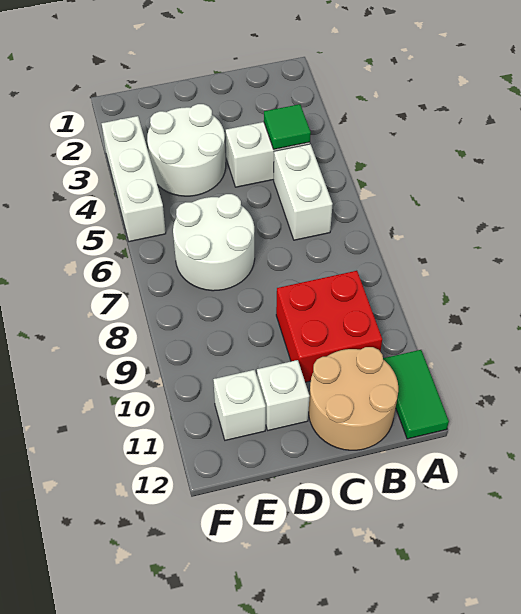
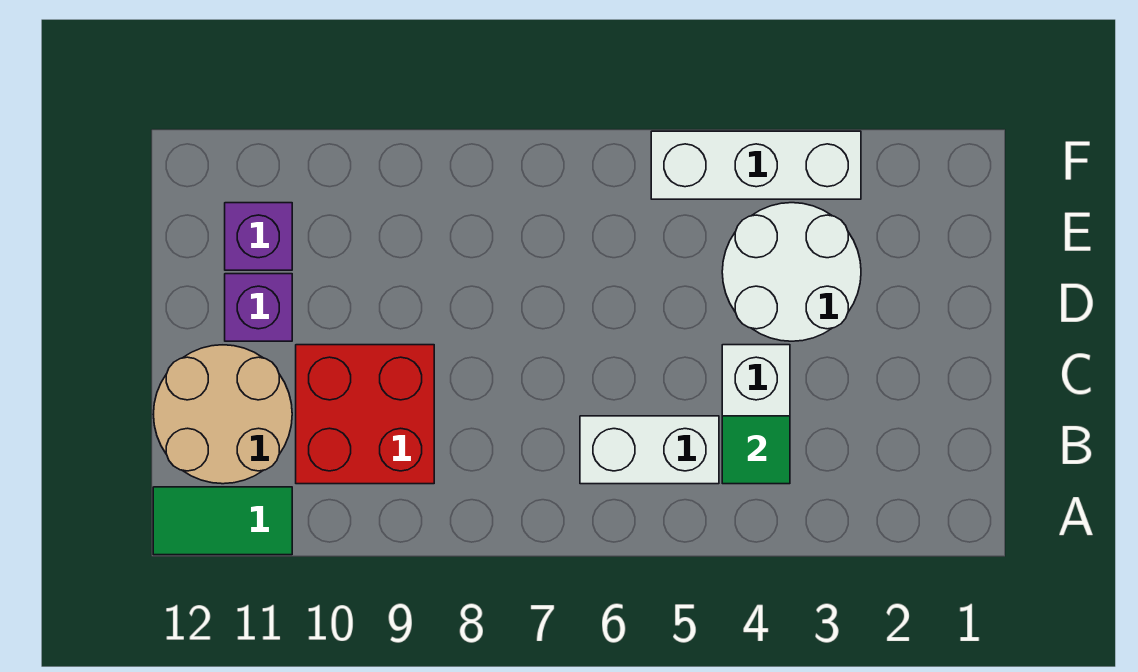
white round brick D6:E7 level 1 -> none
white brick D11 level 1 -> purple brick D11 level 1
white brick E11 level 1 -> purple brick E11 level 1

